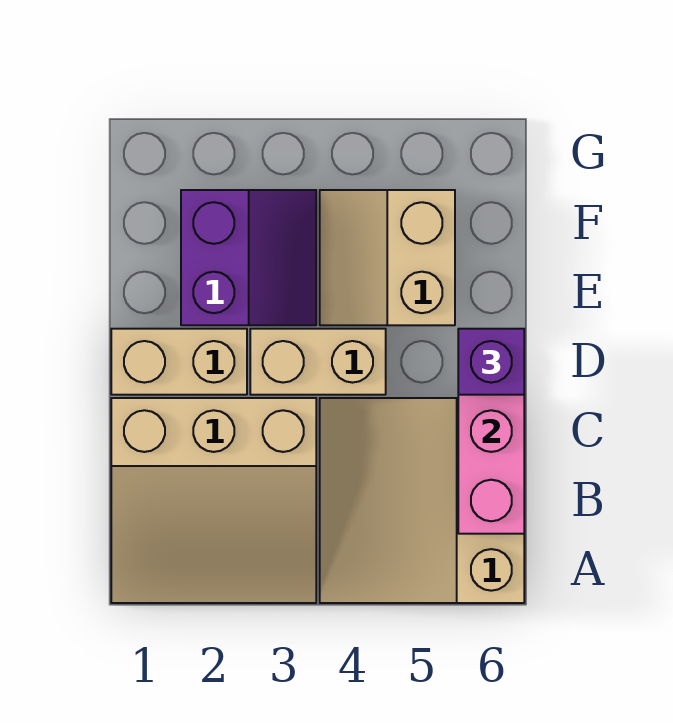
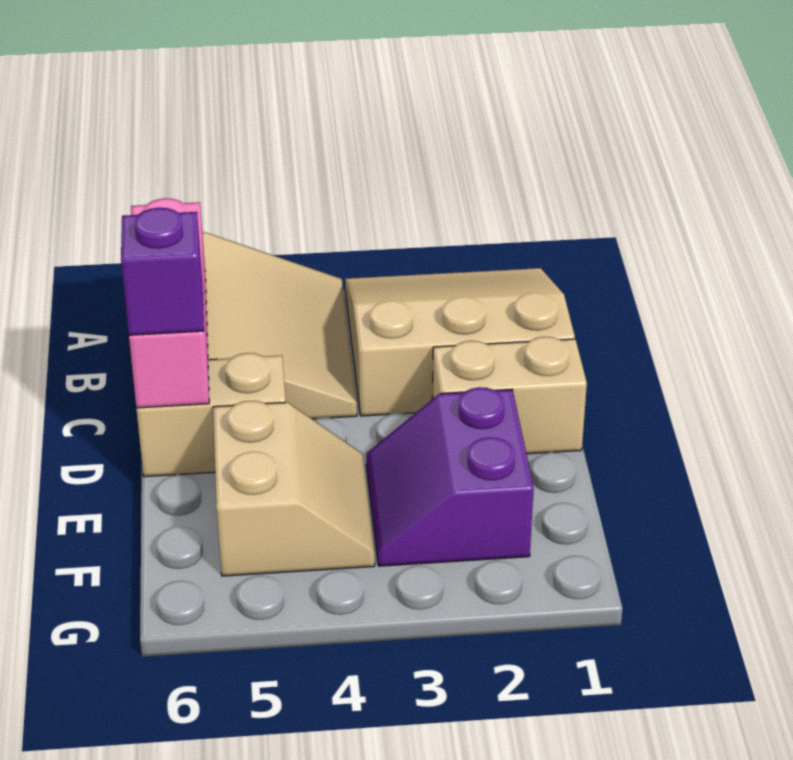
tan brick D3:D4 level 1 -> tan brick D5:D6 level 1

